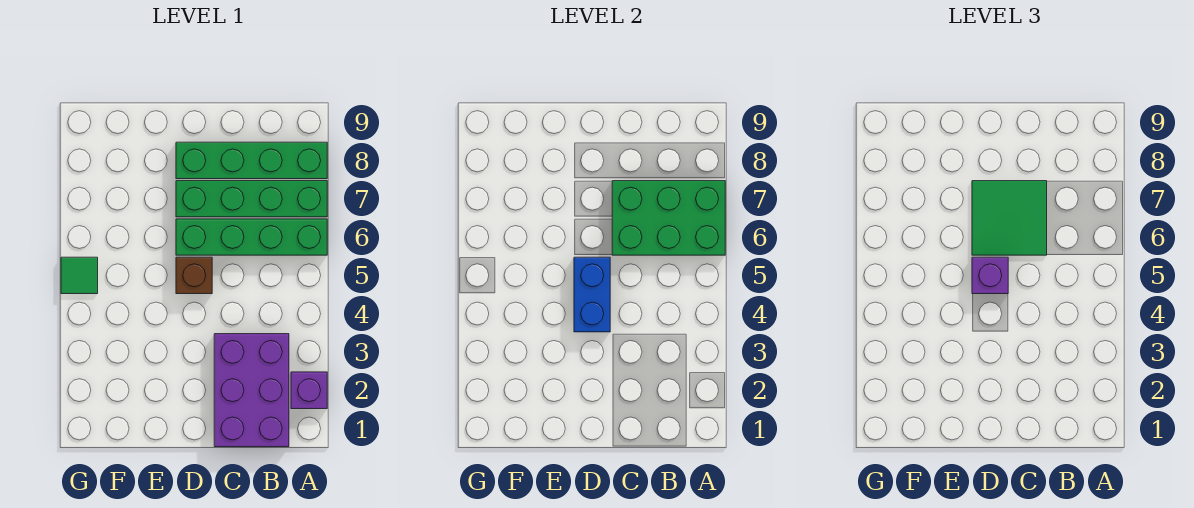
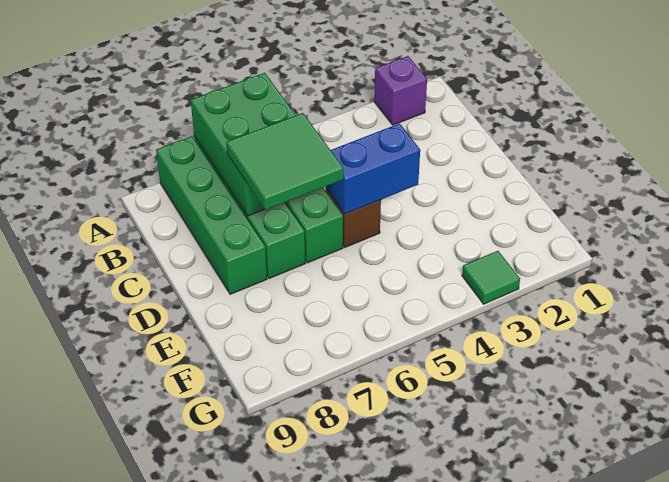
purple brick B1:C3 level 1 -> none
purple brick D5 level 3 -> none
green tile G5 level 1 -> green tile G3 level 1

